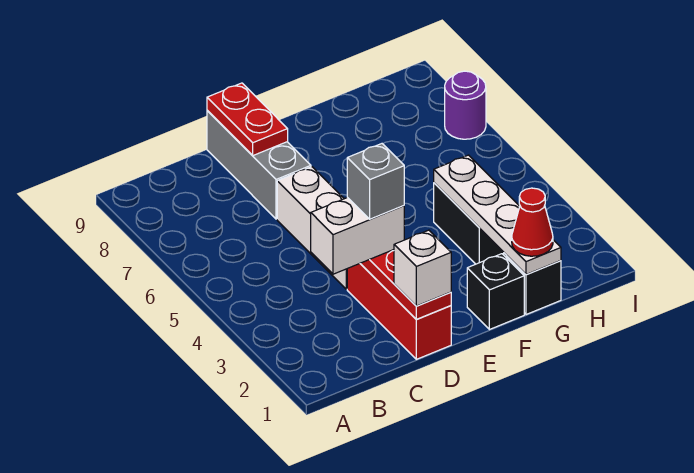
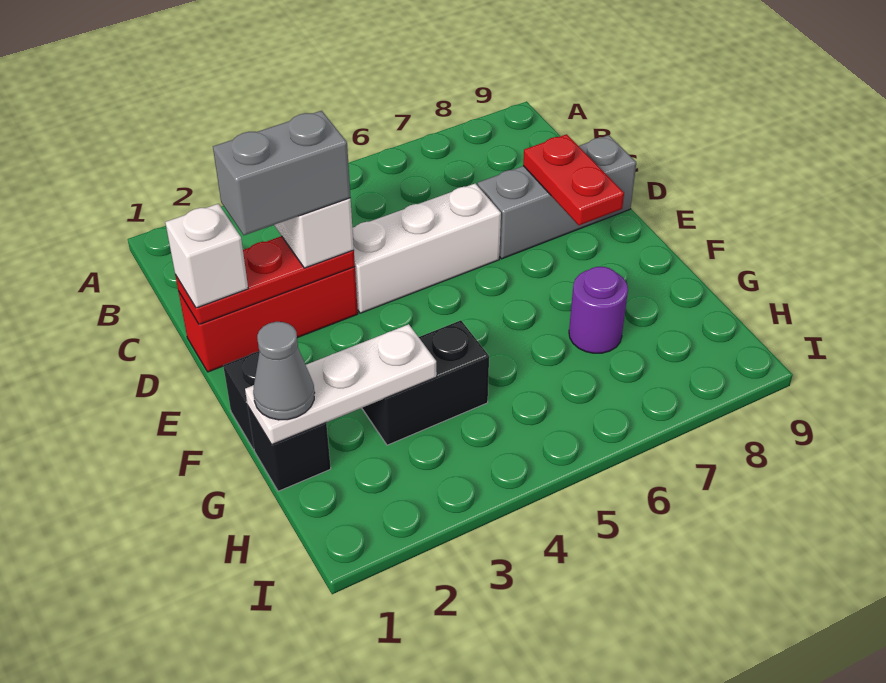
grey brick D3 level 4 -> grey brick D2:D3 level 4
red plate D8:D9 level 2 -> red plate D8:E8 level 2
white plate G1:G4 level 2 -> white plate G1:G3 level 2
red cone G1 level 3 -> grey cone G1 level 3
purple round brick I7 level 1 -> purple round brick G7 level 1

